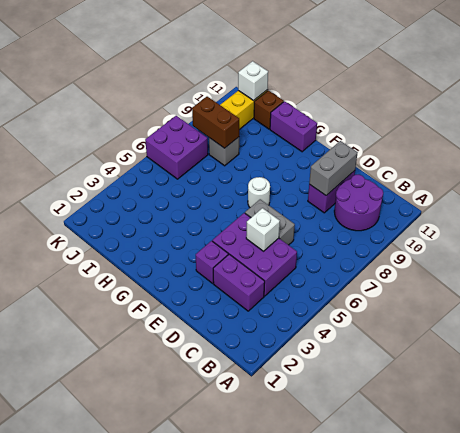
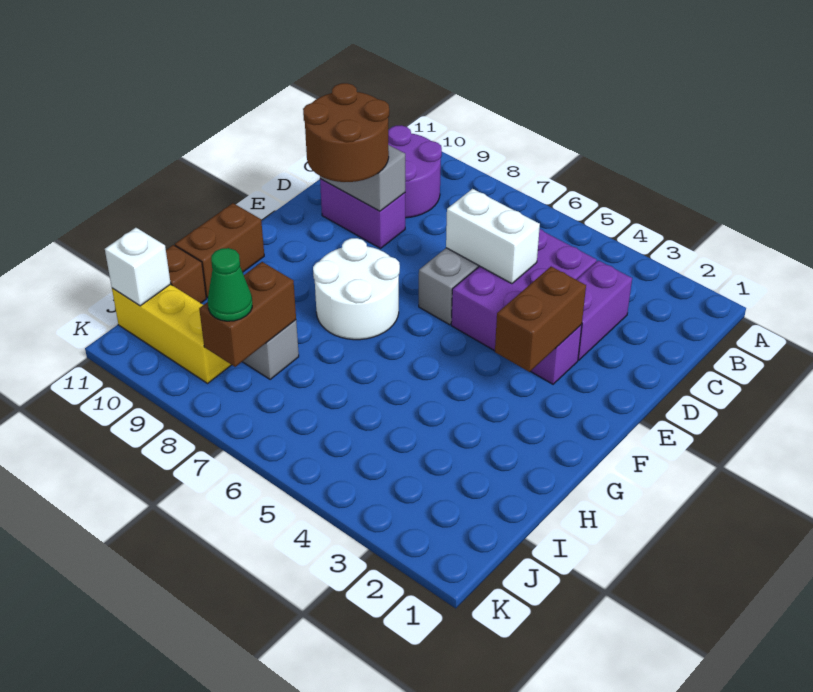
white brick D5 level 2 -> white brick D5:D6 level 2
none -> brown round brick D9:E10 level 3
none -> brown brick E3:F3 level 2
white round brick F7 level 1 -> white round brick F7:G8 level 1
purple brick G11:H11 level 1 -> brown brick G11:H11 level 1
purple brick J6:K7 level 1 -> none
none -> green cone J8 level 3

